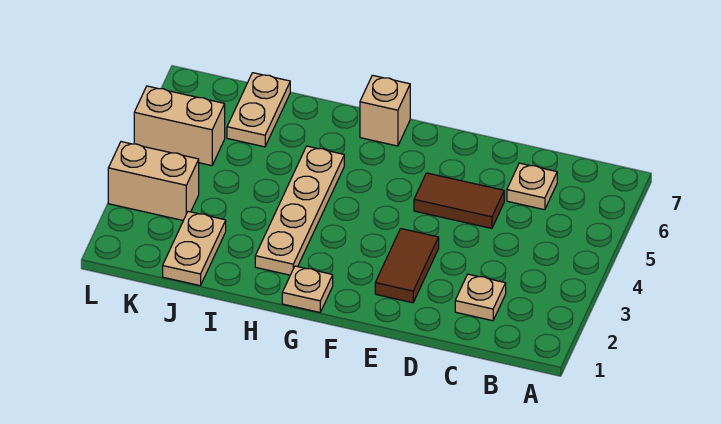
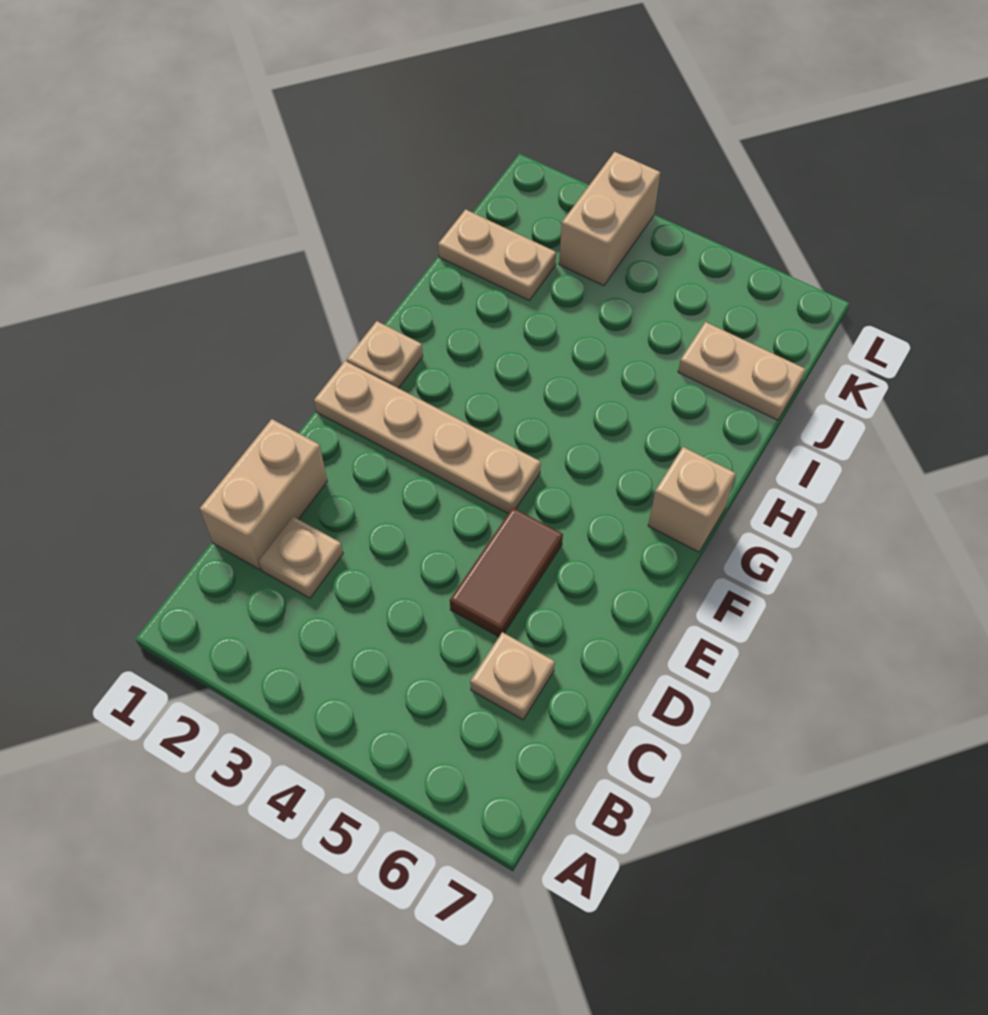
brown tile E2:E3 level 1 -> none
tan plate H2:H5 level 1 -> tan plate F1:F4 level 1
tan brick K5:L5 level 1 -> tan brick C1:D1 level 1

